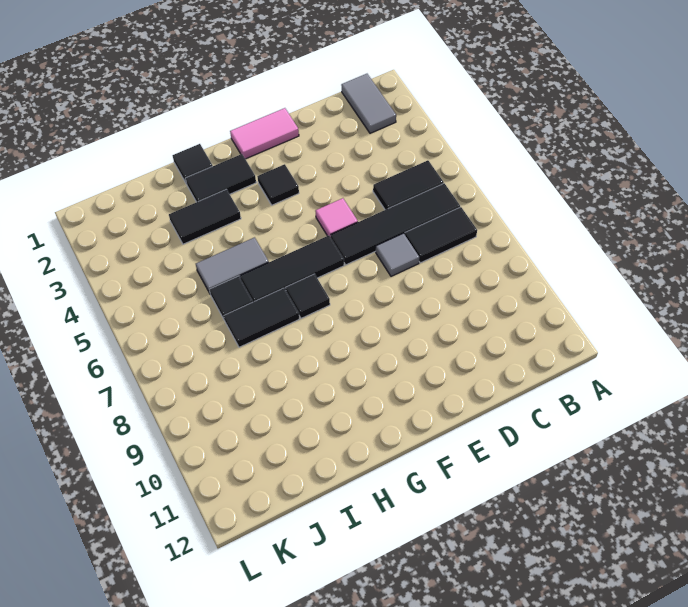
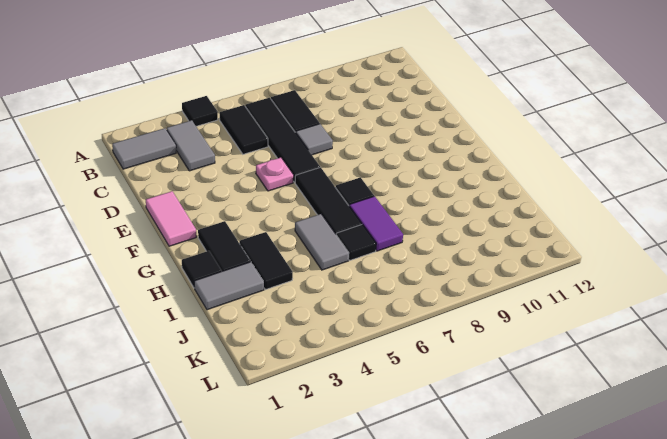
none -> grey tile B3:C3 level 1
pink tile E5 level 1 -> pink plate E5 level 1
black tile F3 level 1 -> black tile A4 level 1
black tile H7:I7 level 1 -> purple tile H7:I7 level 1
none -> grey tile I1:I2 level 1

